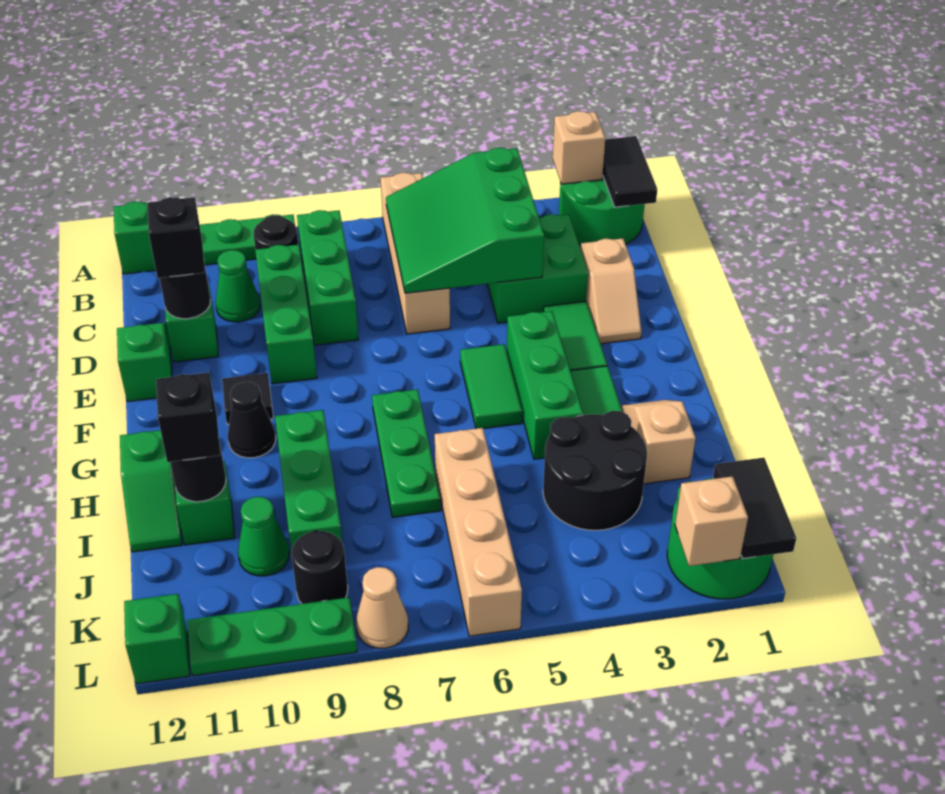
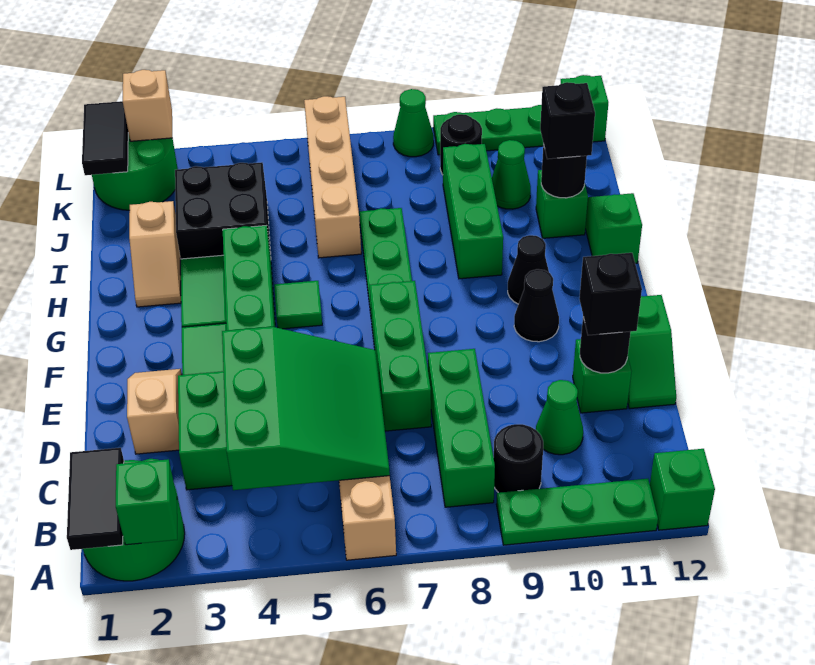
tan brick A2 level 2 -> green brick A2 level 2
green brick C9:E9 level 1 -> green brick D7:F7 level 1
green tile F5:G5 level 1 -> green tile G5 level 1
black tile F10 level 1 -> black cone F10 level 1
black round brick I3:J4 level 1 -> black brick I3:J4 level 1
tan cone L8 level 1 -> green cone L8 level 1

